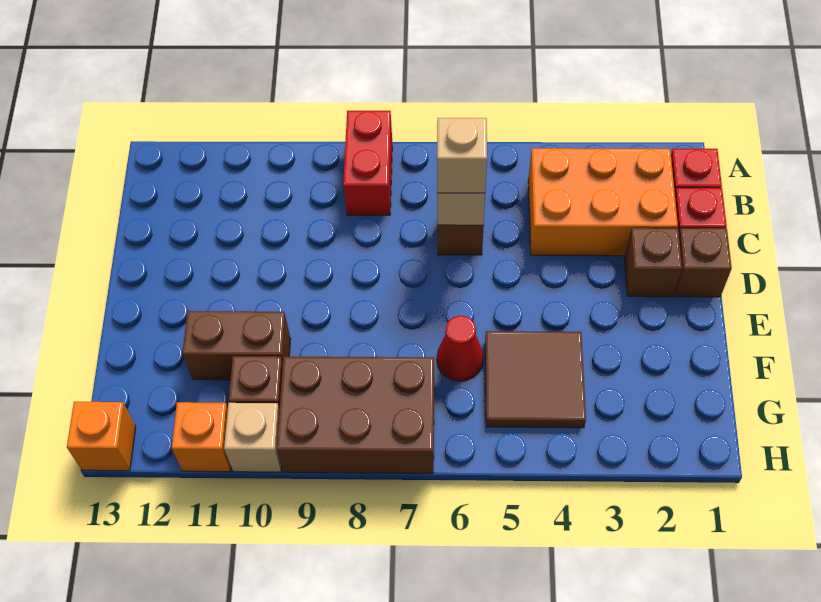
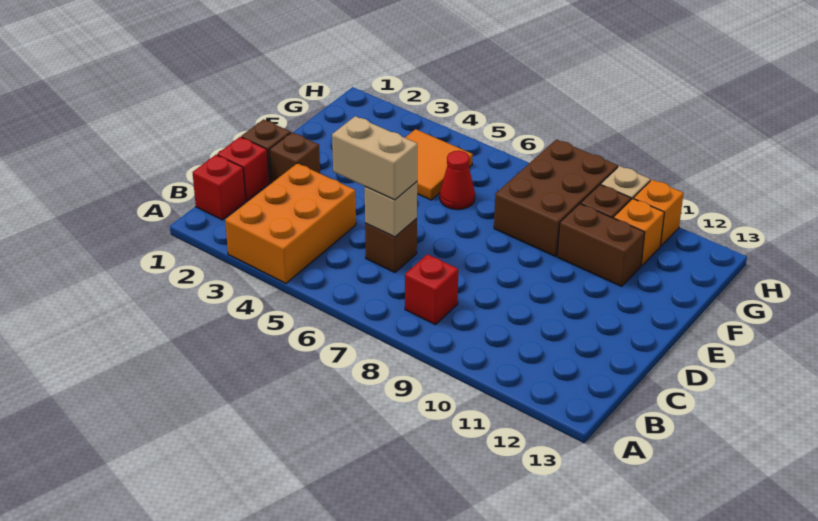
red brick A8:B8 level 1 -> red brick B8 level 1
orange brick B2:C4 level 1 -> orange brick A3:C4 level 1
tan brick C6 level 3 -> tan brick C5:C6 level 3
brown tile F4:G5 level 1 -> orange tile F4:G5 level 1
brown brick G7:H9 level 1 -> brown brick F8:H9 level 1
orange brick H13 level 1 -> orange brick G11 level 1

